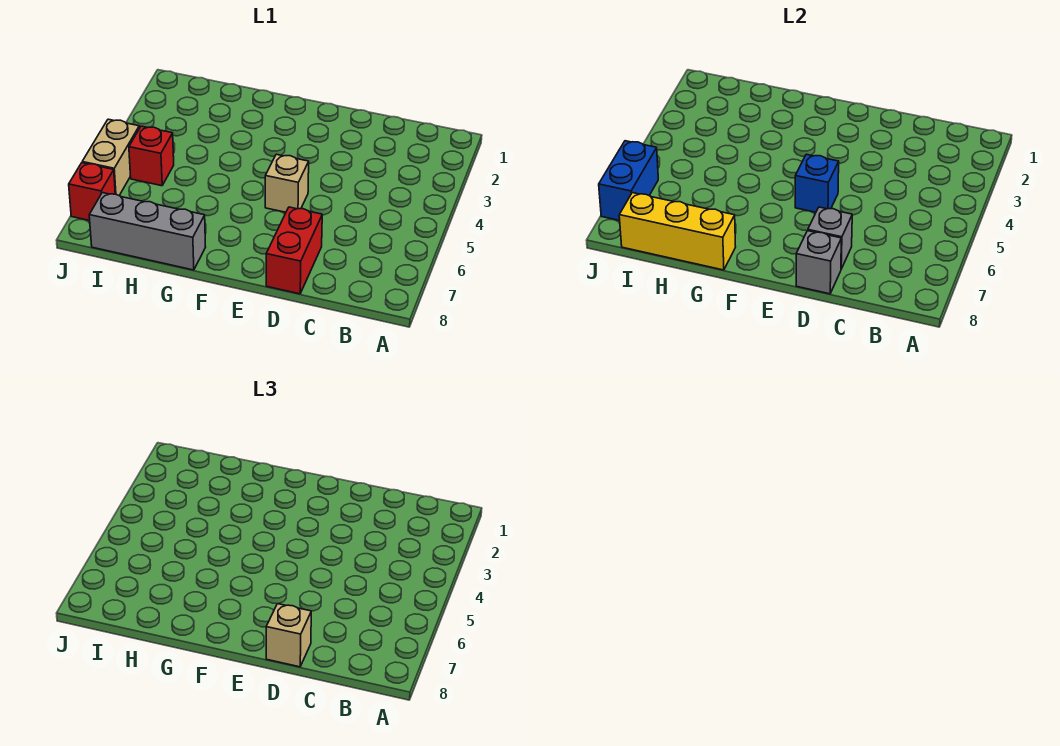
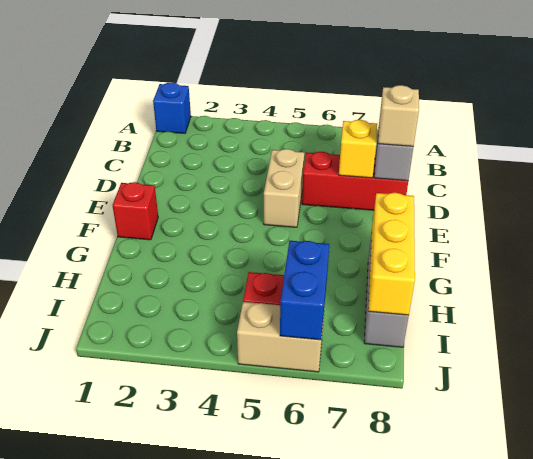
red brick D7:D8 level 1 -> red brick D6:D8 level 1
grey brick D7 level 2 -> yellow brick D7 level 2
tan brick E5 level 1 -> tan brick D5:E5 level 1
blue brick E5 level 2 -> blue brick A1 level 1
blue brick J6:J7 level 2 -> blue brick I6:J6 level 2
red brick J7 level 1 -> red brick F1 level 1

